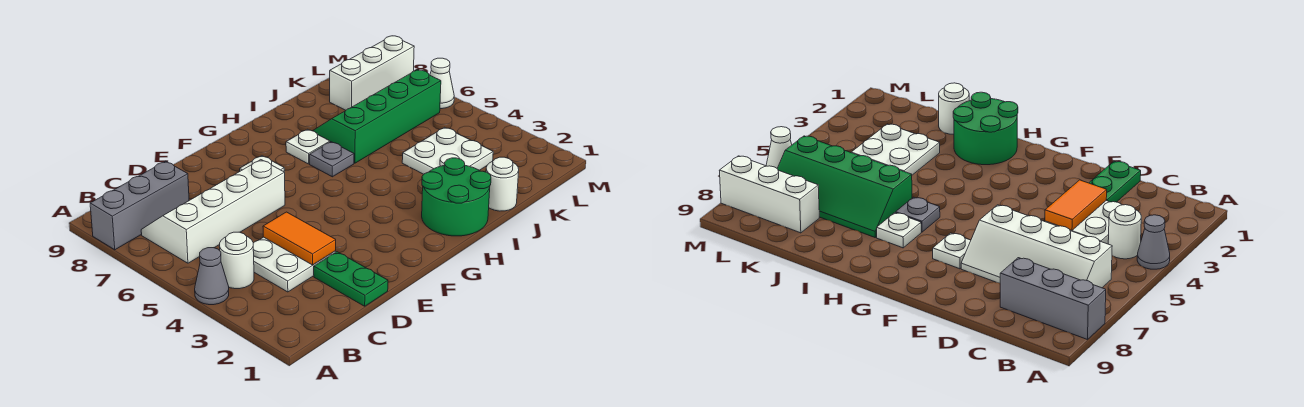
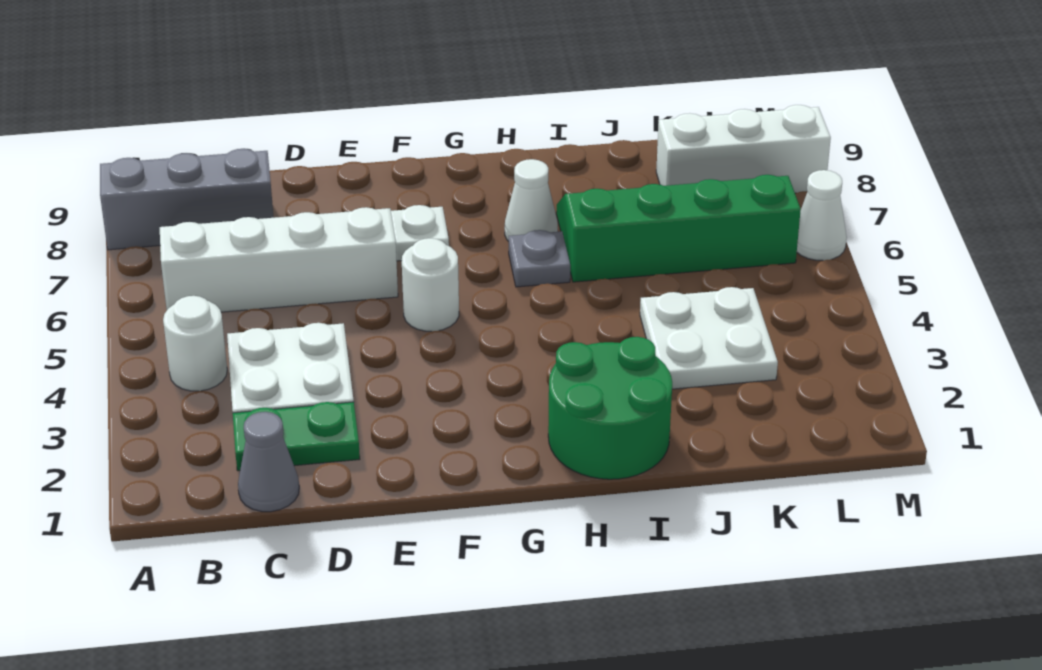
grey cone A4 level 1 -> grey cone C1 level 1
green plate D1:D2 level 1 -> green plate C2:D2 level 1
orange tile D3:D4 level 2 -> none
white plate H7 level 1 -> white cone H7 level 1
white round brick J1 level 1 -> white round brick F5 level 1

